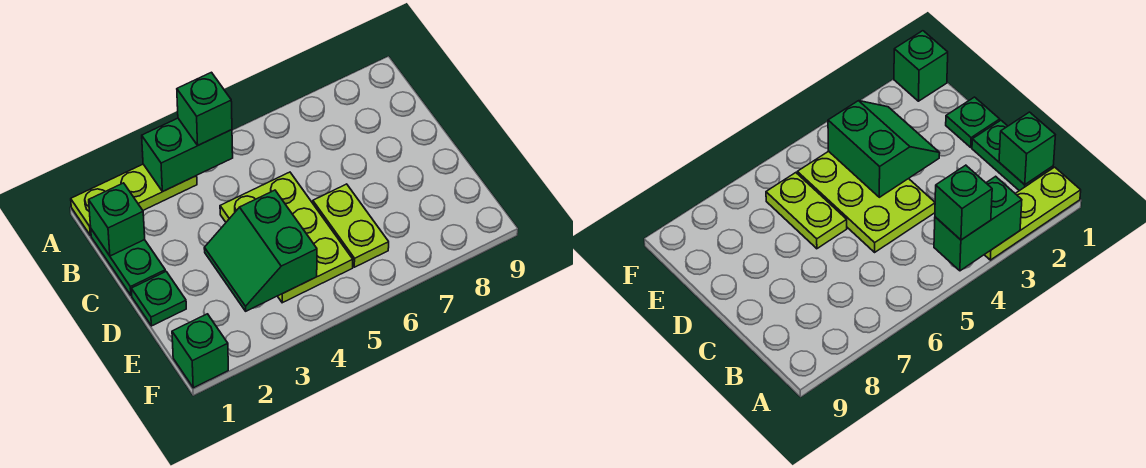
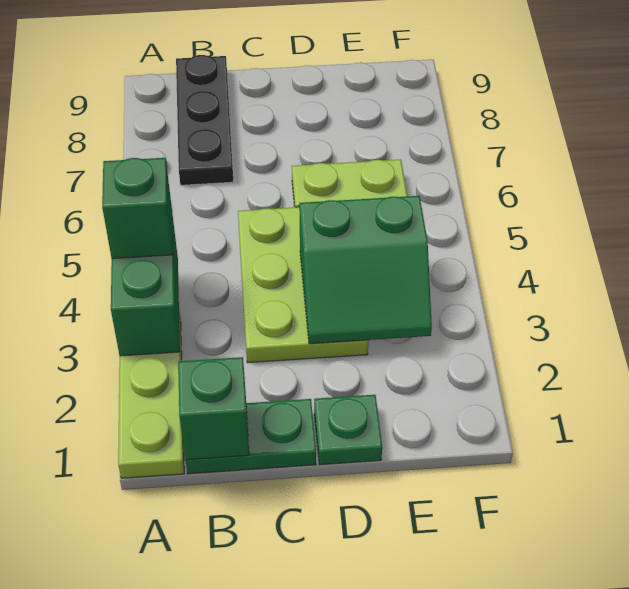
none -> black plate B7:B9 level 1
lime plate C4:E5 level 1 -> lime plate C3:D5 level 1
green brick F1 level 1 -> none

